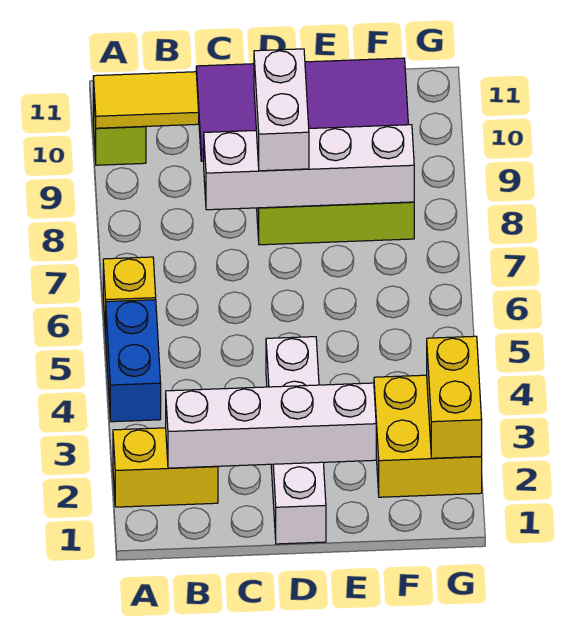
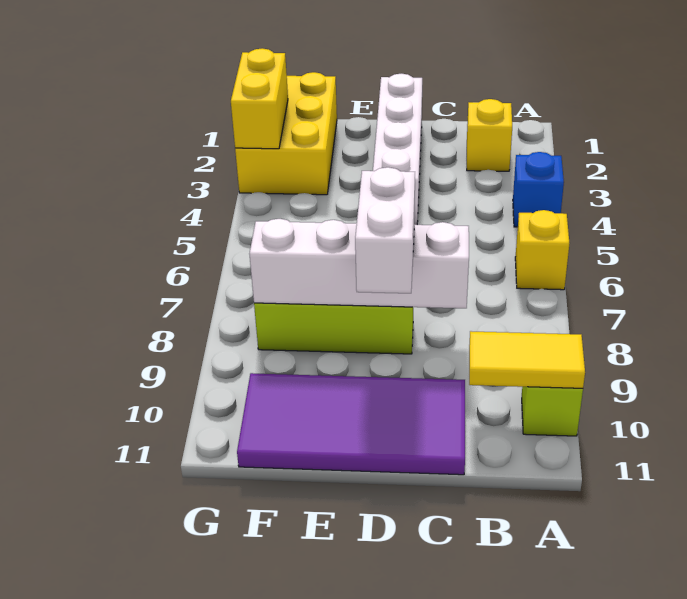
yellow brick A2:B2 level 1 -> yellow brick B2 level 1
blue brick A4:A5 level 1 -> blue brick A4 level 1
white brick B2:E2 level 2 -> none
yellow brick F2:G3 level 1 -> yellow brick F1:G3 level 1

